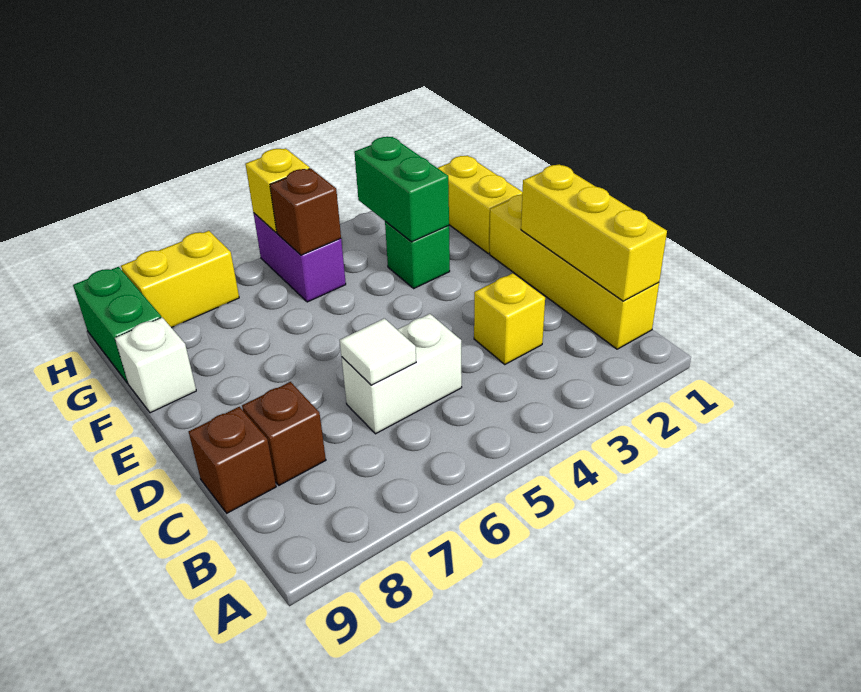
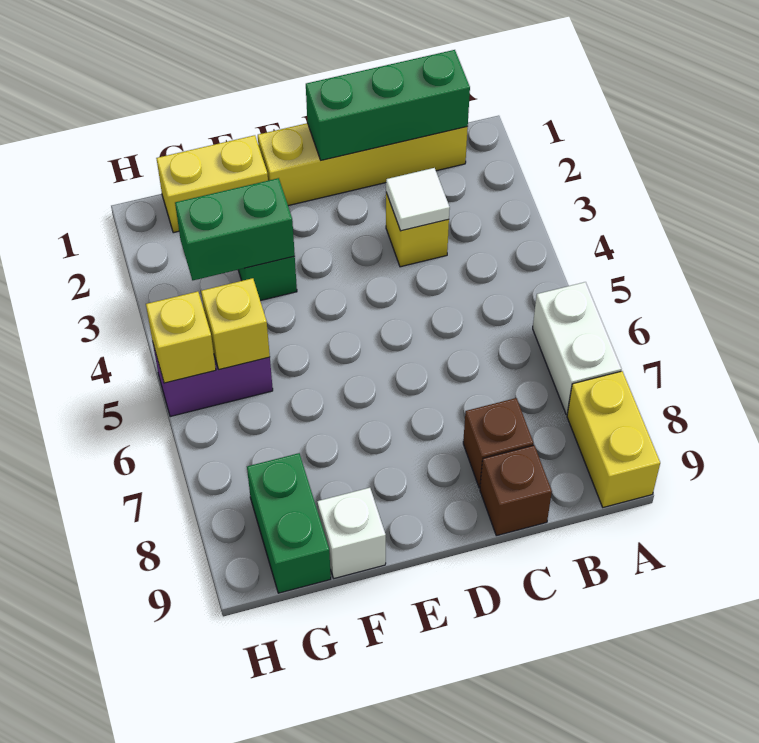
yellow brick B1:D1 level 2 -> green brick B1:D1 level 2
white brick C5:C6 level 1 -> white brick A6:A7 level 1
white tile C6 level 2 -> white tile C3 level 2
brown brick G5 level 2 -> yellow brick G5 level 2
green brick G9:H9 level 1 -> green brick G8:G9 level 1
yellow brick H7:H8 level 1 -> yellow brick A8:A9 level 1

